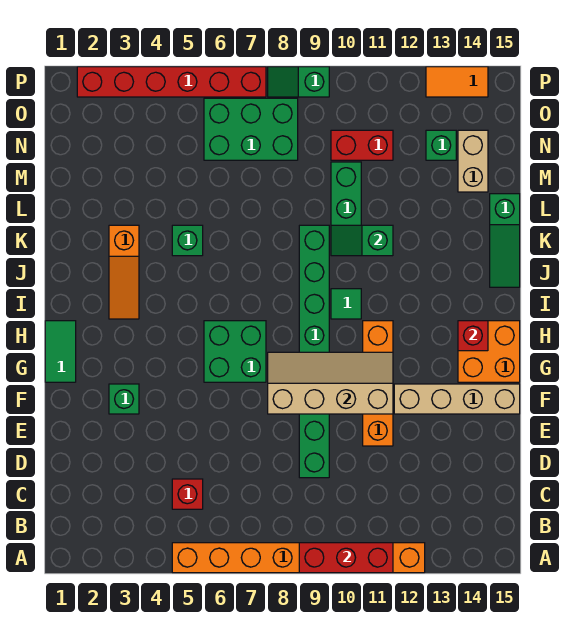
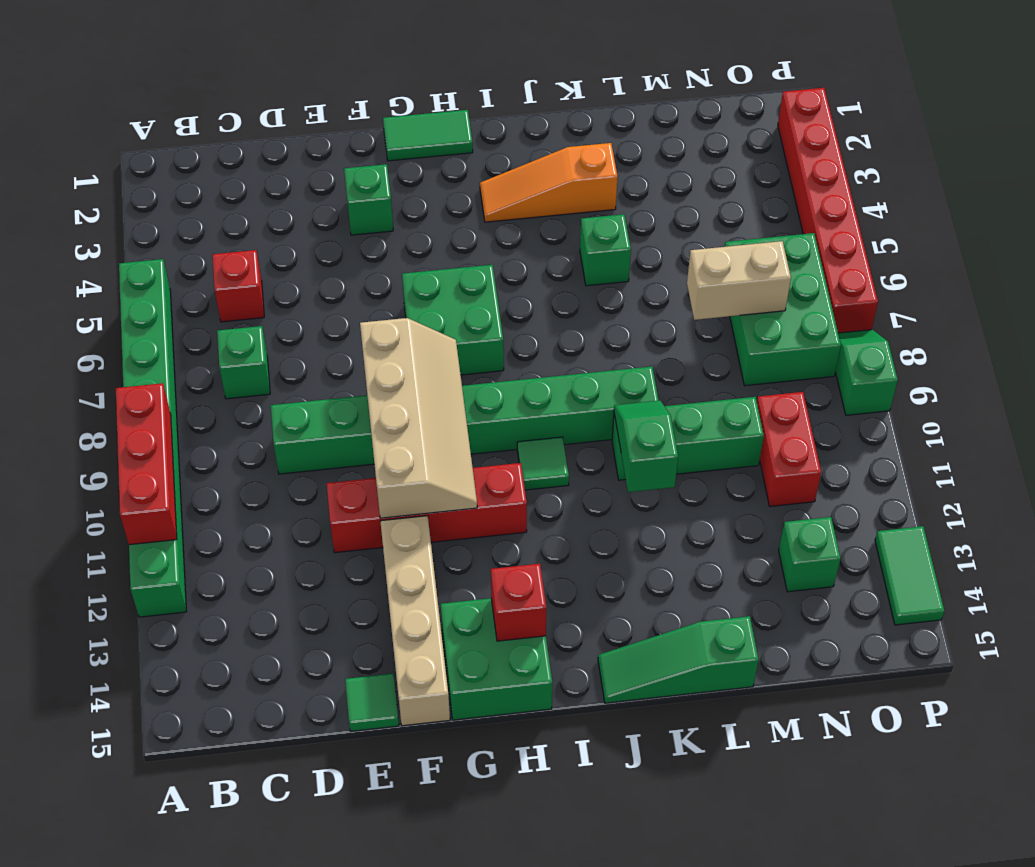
orange brick A5:A12 level 1 -> green brick A5:A12 level 1
none -> green brick C7 level 1
orange brick E11:H11 level 1 -> red brick E11:H11 level 1
none -> green tile E15 level 1
orange brick G14:H15 level 1 -> green brick G14:H15 level 1
tan brick M14:N14 level 1 -> tan brick M7:N7 level 2
orange tile P13:P14 level 1 -> green tile P13:P14 level 1

